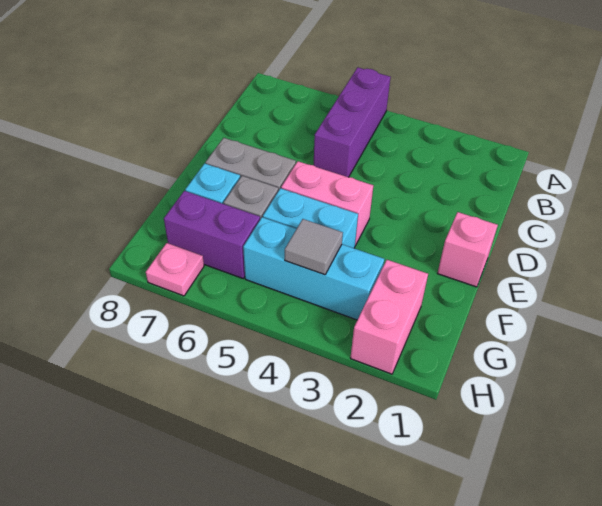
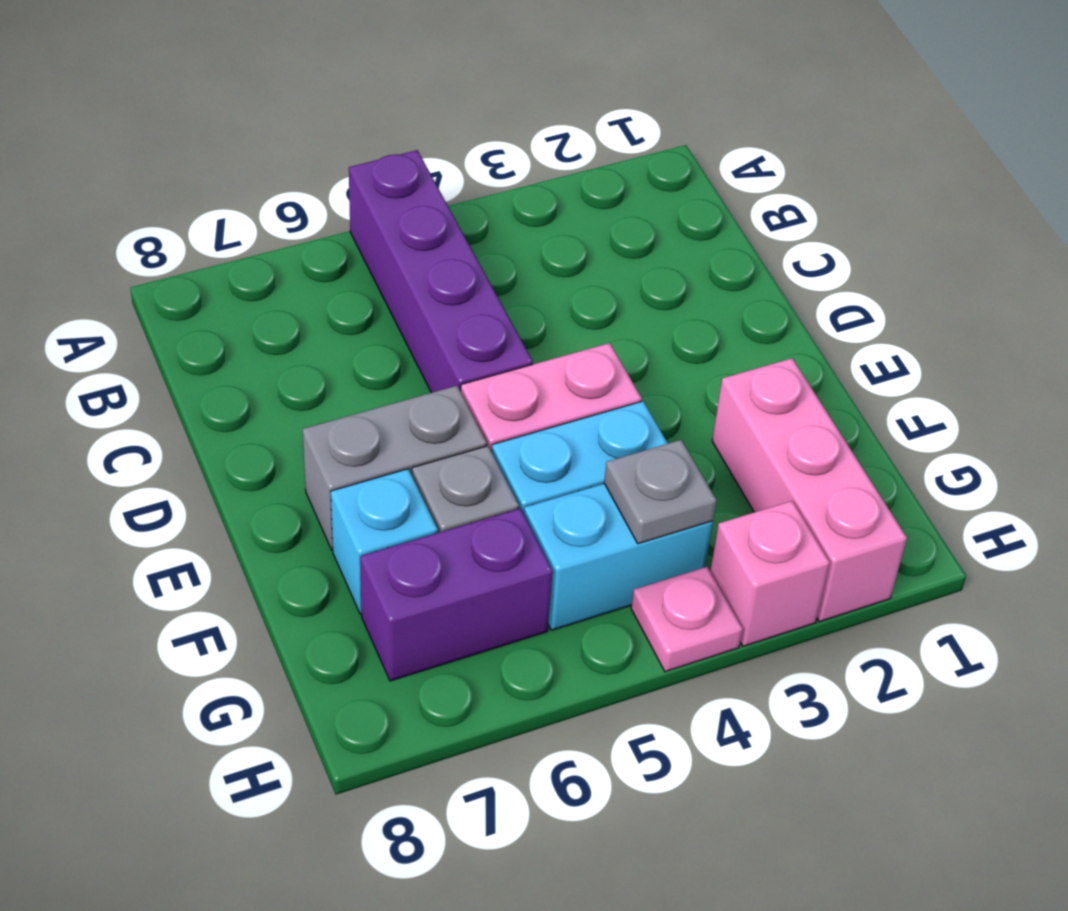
purple brick A5:C5 level 1 -> purple brick A5:D5 level 1
pink brick E1 level 1 -> pink brick H3 level 1
pink brick G2:H2 level 1 -> pink brick F2:H2 level 1
cyan brick G3:G5 level 1 -> cyan brick G4:G5 level 1
grey tile G4 level 2 -> grey plate G4 level 2
pink plate H7 level 1 -> pink plate H4 level 1

